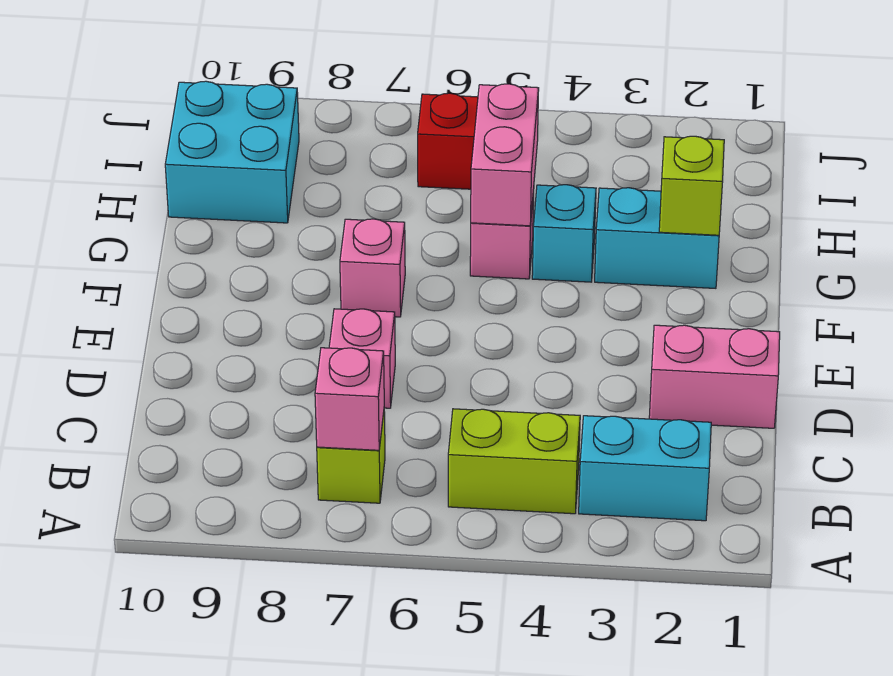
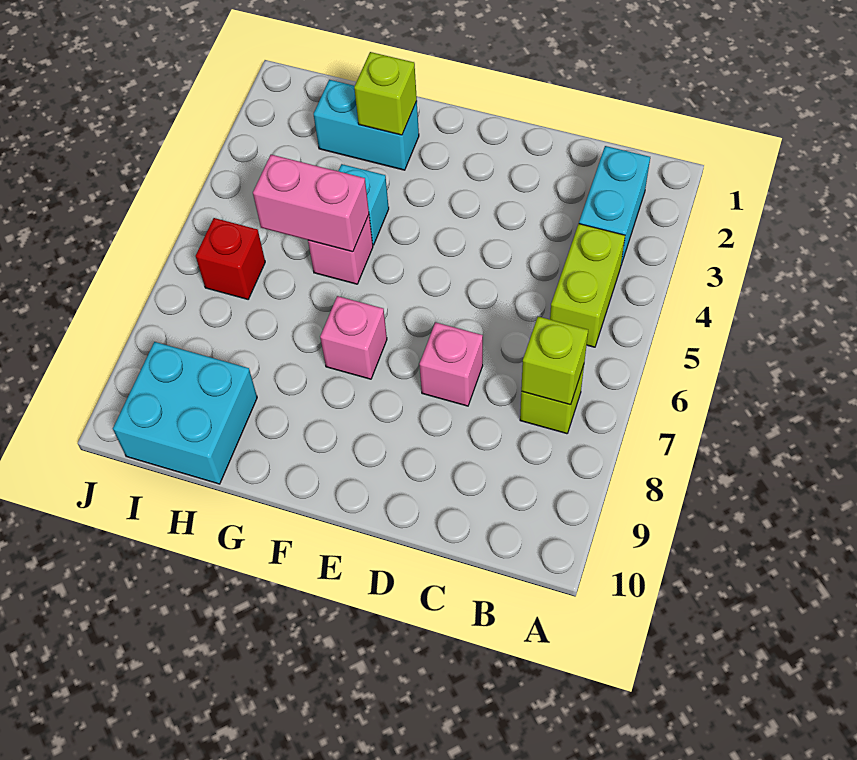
pink brick B7 level 2 -> lime brick B7 level 2
pink brick D1:D2 level 1 -> none
cyan brick G2:G3 level 1 -> cyan brick G2:H2 level 1

